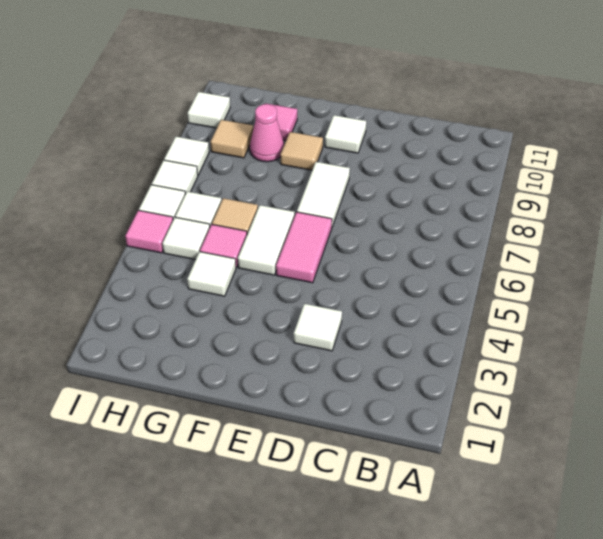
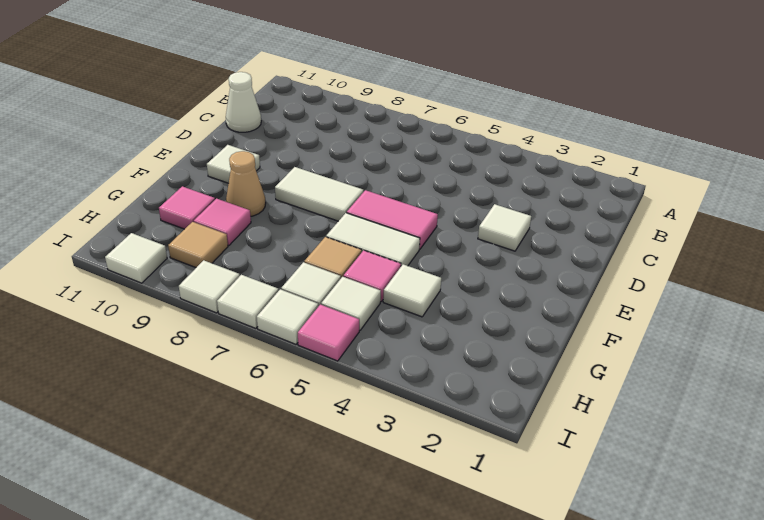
none -> white cone C11 level 1
tan tile F9 level 1 -> tan cone F9 level 1
pink cone G9 level 1 -> pink tile G9 level 1

